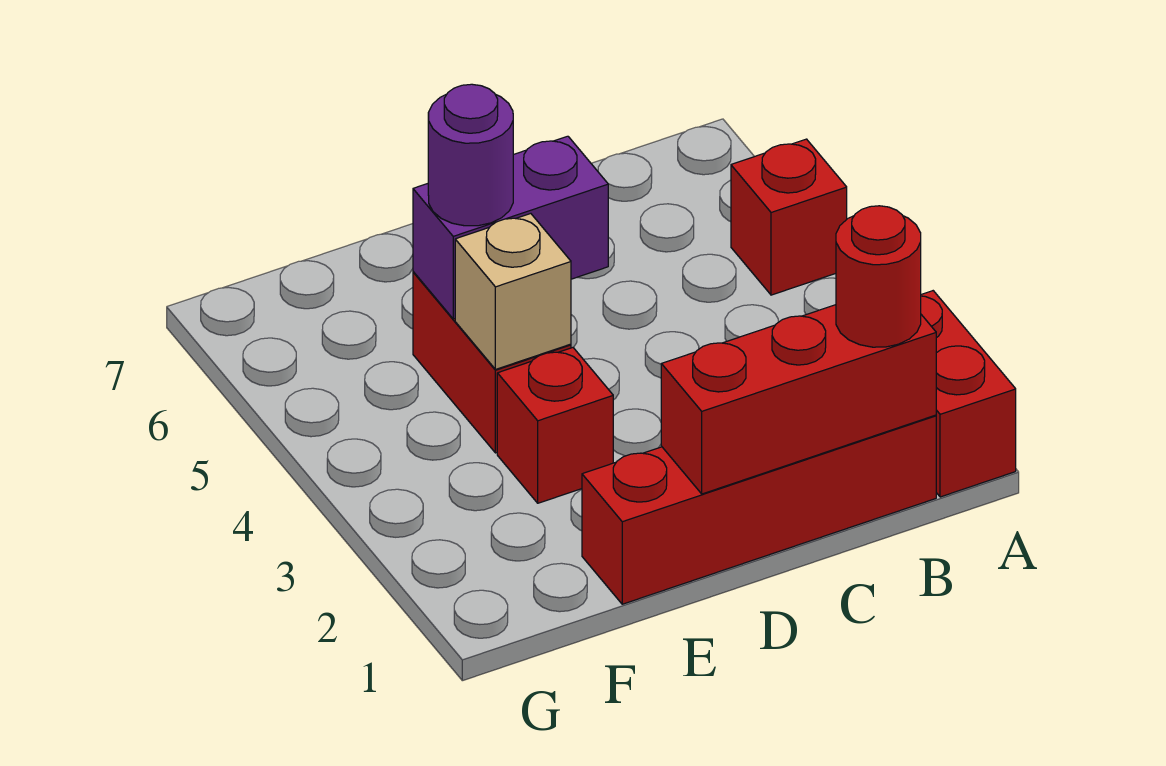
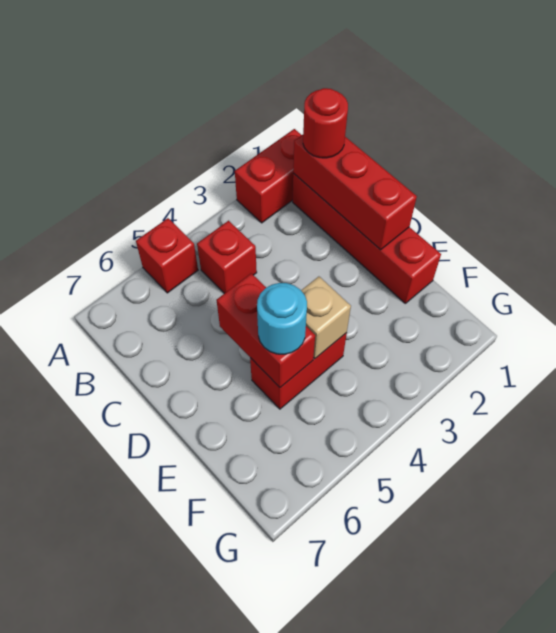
purple brick D5:E5 level 2 -> red brick D5:E5 level 2
red brick E3 level 1 -> red brick B4 level 1
purple round brick E5 level 3 -> cyan round brick E5 level 3

